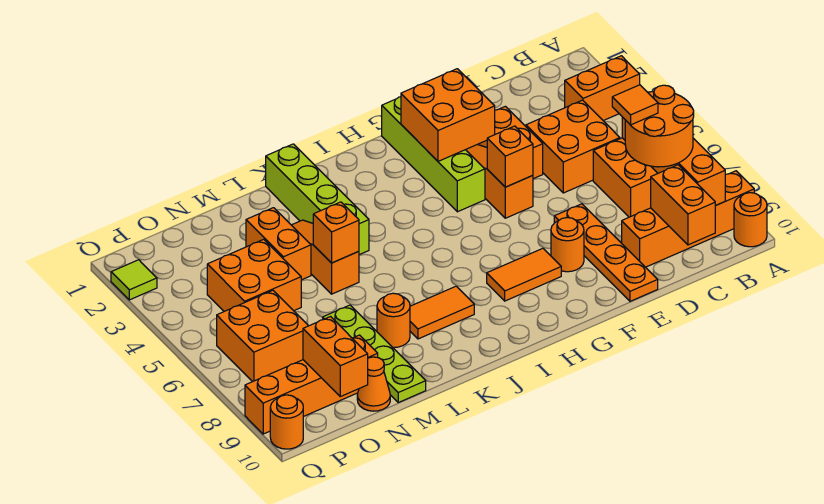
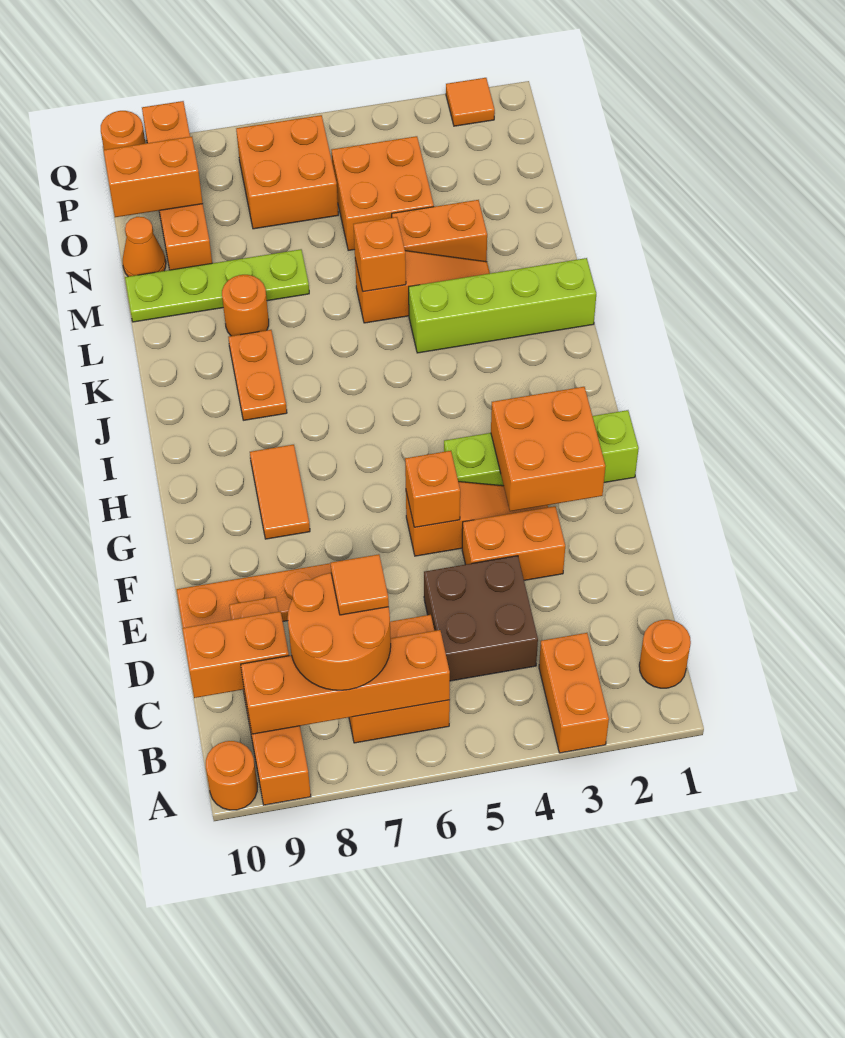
orange brick C4:D5 level 1 -> brown brick C4:D5 level 1
orange round brick F8 level 1 -> orange round brick B1 level 1
orange tile J8:K8 level 1 -> orange plate J8:K8 level 1
lime tile Q2 level 1 -> orange tile Q2 level 1

